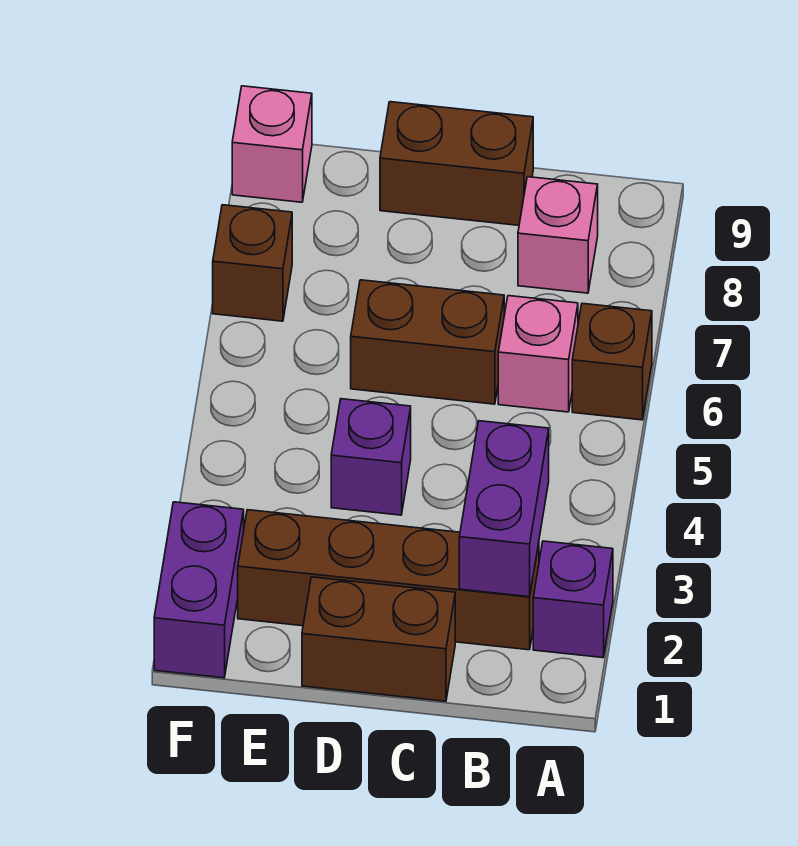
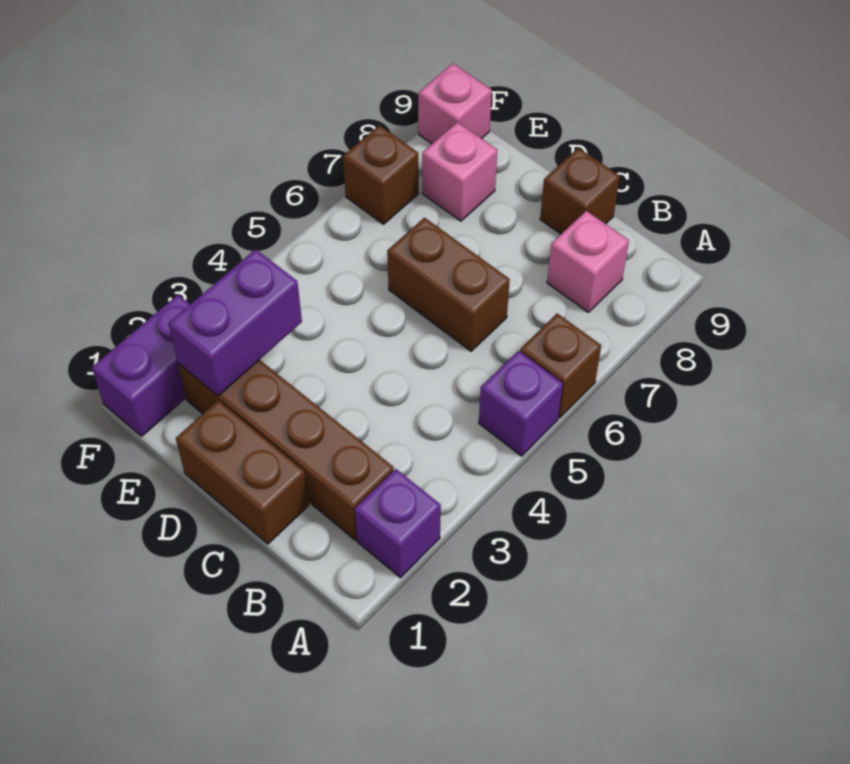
purple brick B2:B3 level 2 -> purple brick E2:E3 level 2
pink brick B6 level 1 -> pink brick E8 level 1
brown brick C9:D9 level 1 -> brown brick C9 level 1
purple brick D4 level 1 -> purple brick A5 level 1

